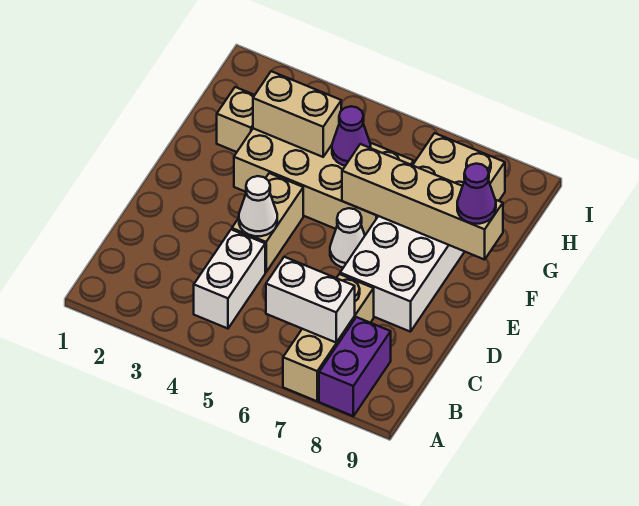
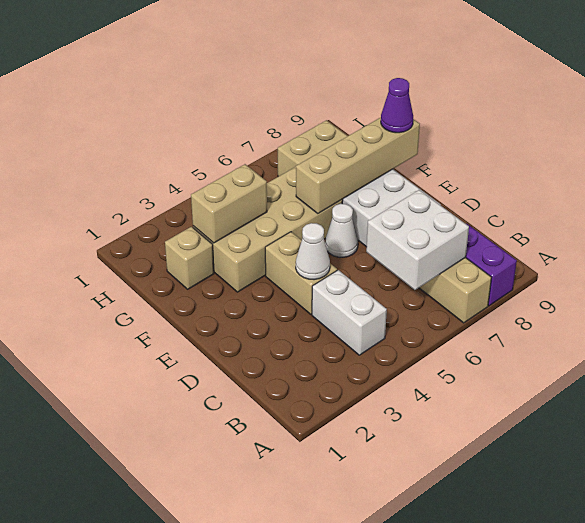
white brick B6:B7 level 2 -> white brick B6:C7 level 2
purple cone G5 level 2 -> none

